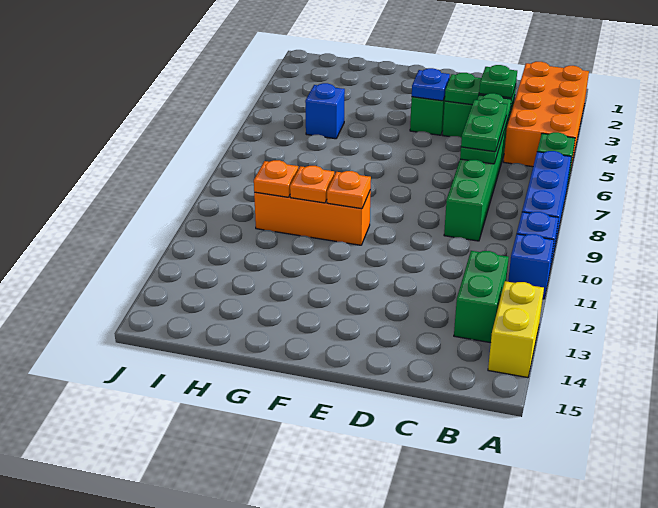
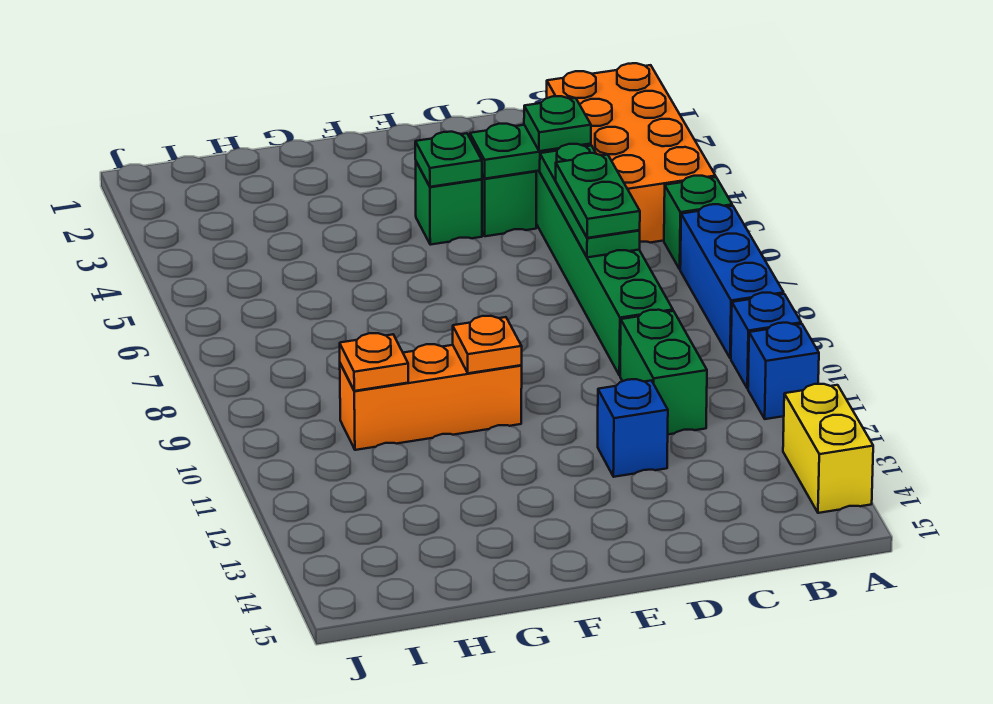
green brick B12:B13 level 1 -> green brick C10:C11 level 1
blue plate E4 level 2 -> green plate E4 level 2
orange plate G10 level 2 -> none
blue brick H5 level 1 -> blue brick D12 level 1

